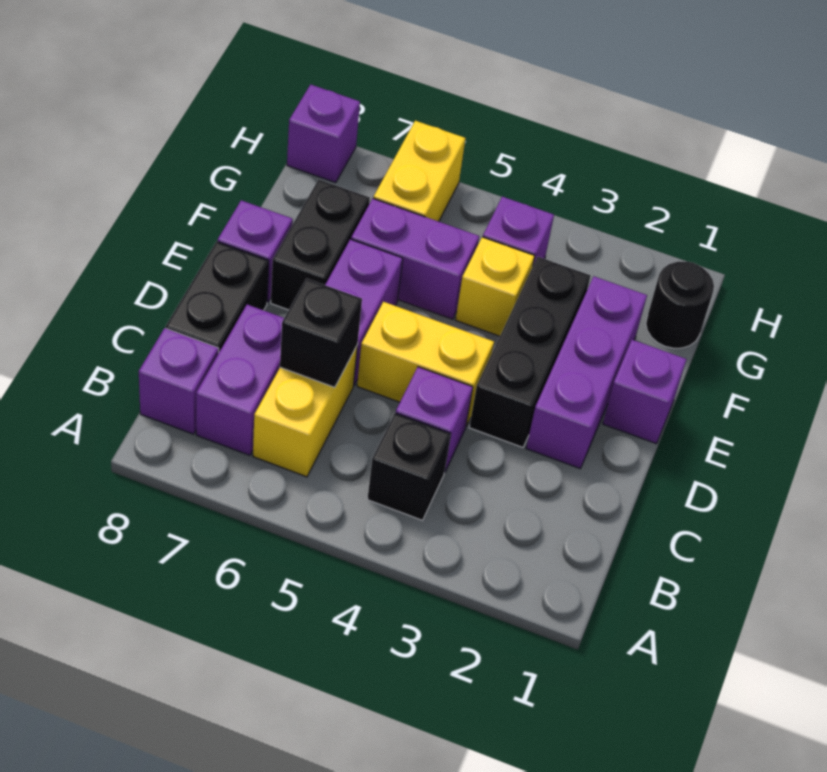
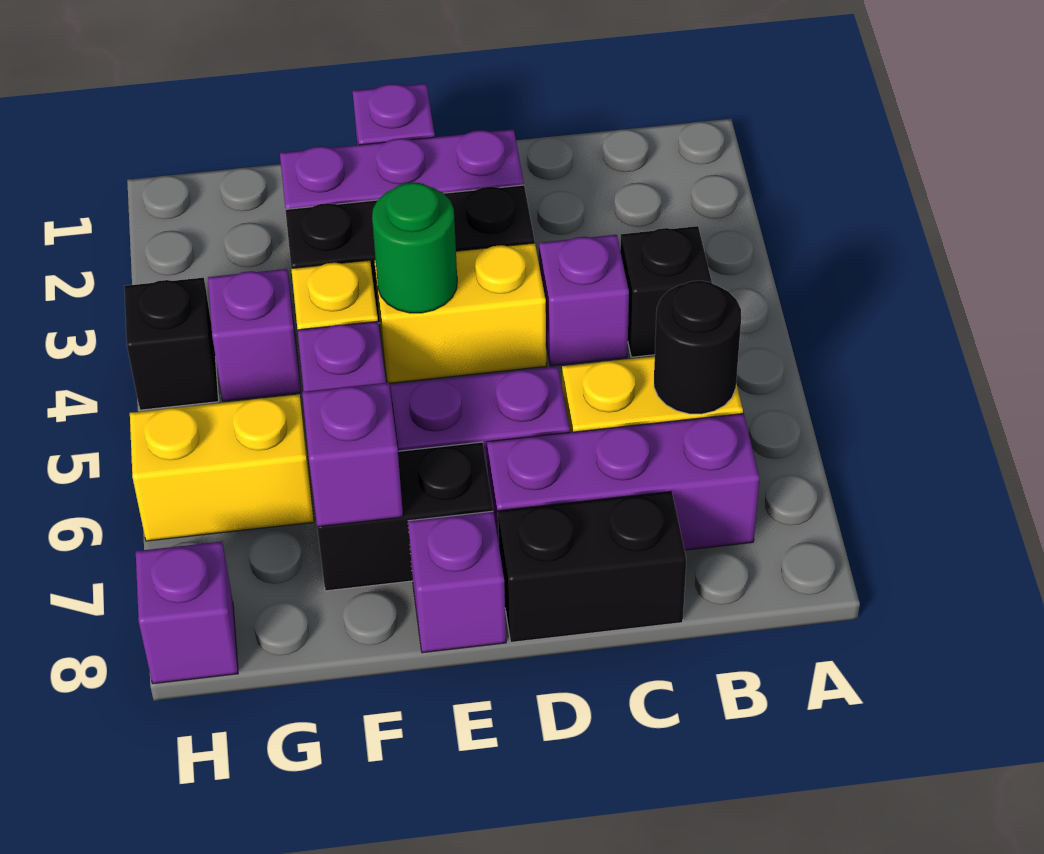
purple brick B7:C7 level 1 -> purple brick B7:D7 level 1
purple brick B8 level 1 -> purple brick F7 level 2
black brick C6 level 2 -> black brick H4 level 1
yellow brick D4:D5 level 1 -> yellow brick D4:E4 level 1
none -> green round brick E4 level 2
black round brick G1 level 1 -> black round brick B6 level 2

